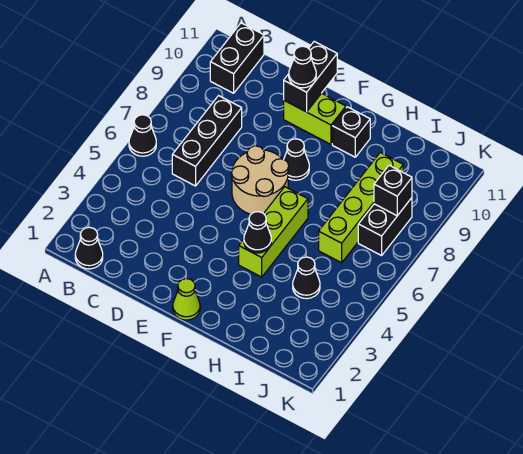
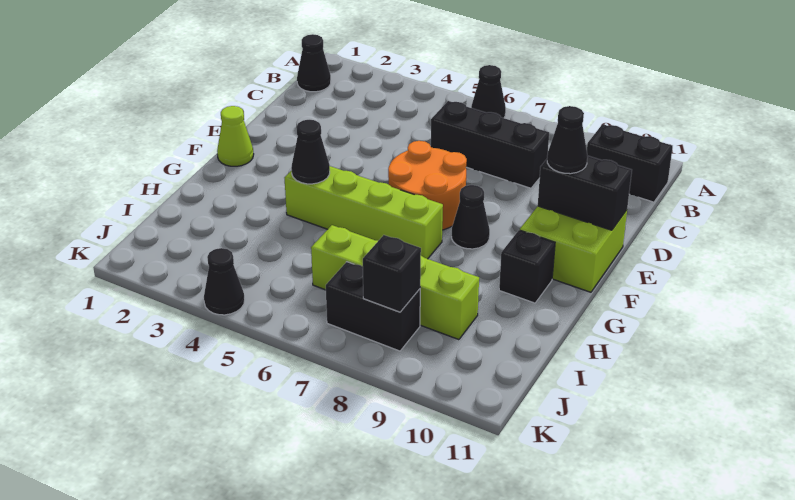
tan round brick E6:F7 level 1 -> orange round brick E6:F7 level 1
lime brick E10:F10 level 1 -> lime brick E10:F11 level 1
lime brick G4:G6 level 1 -> lime brick G4:G7 level 1
black cone I4 level 1 -> black cone K4 level 1

